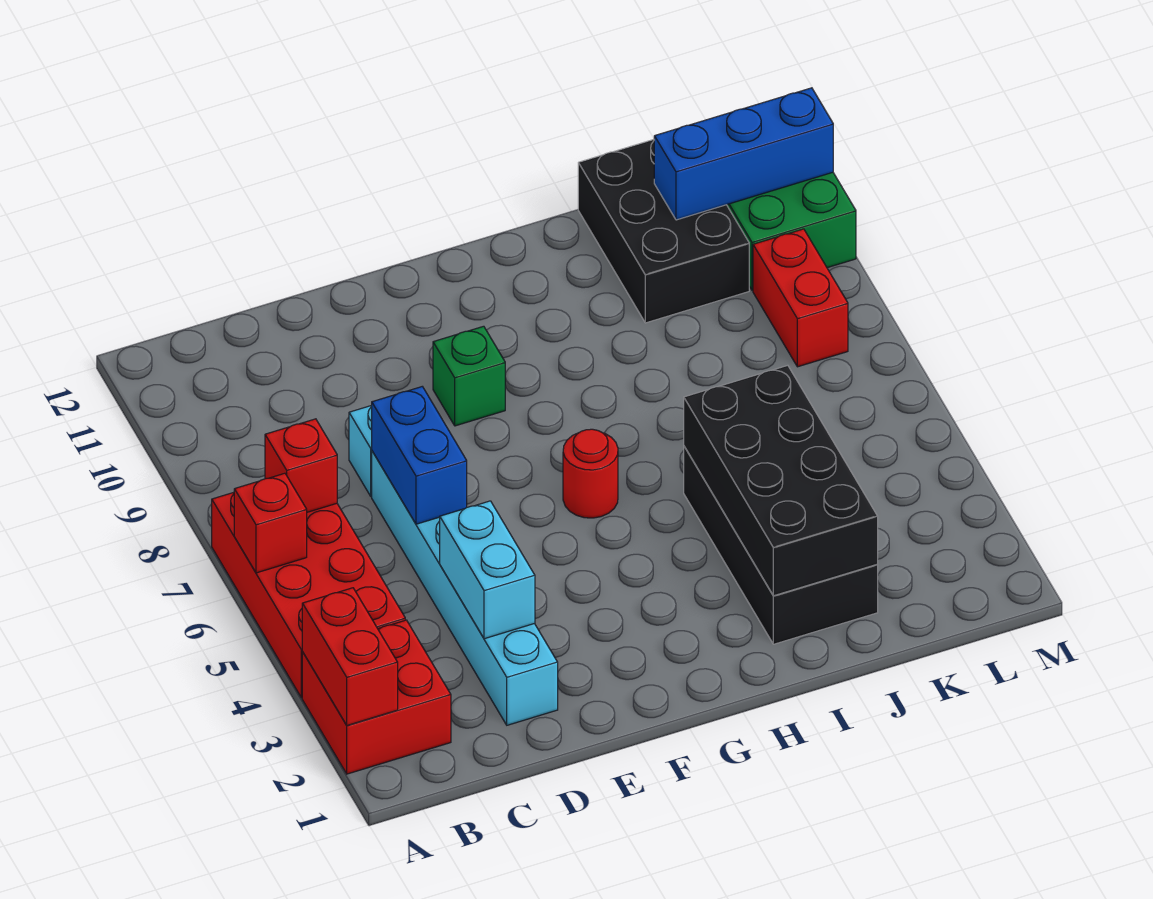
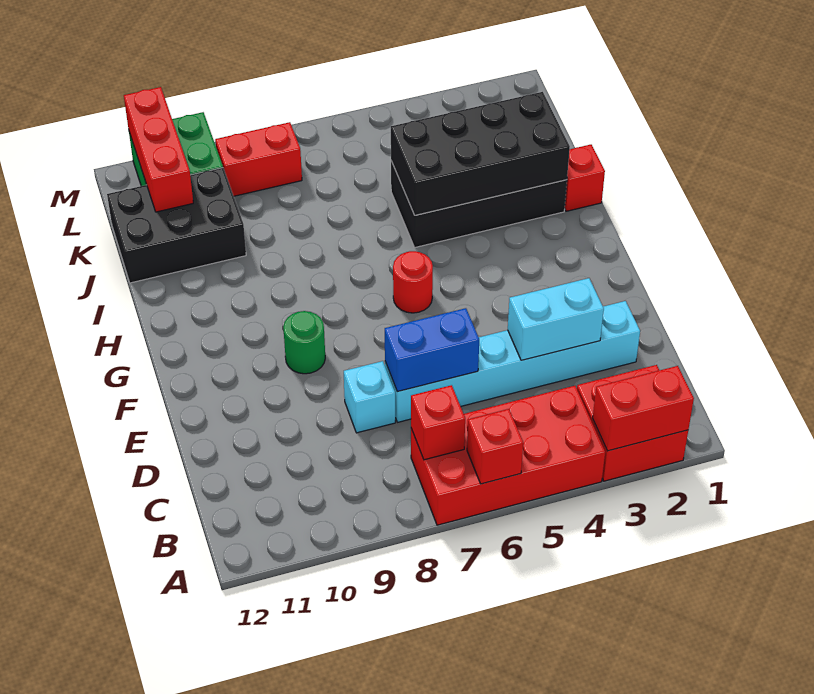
green brick F9 level 1 -> green round brick F9 level 1
none -> red brick I1 level 1
blue brick K11:M11 level 2 -> red brick K11:M11 level 2

